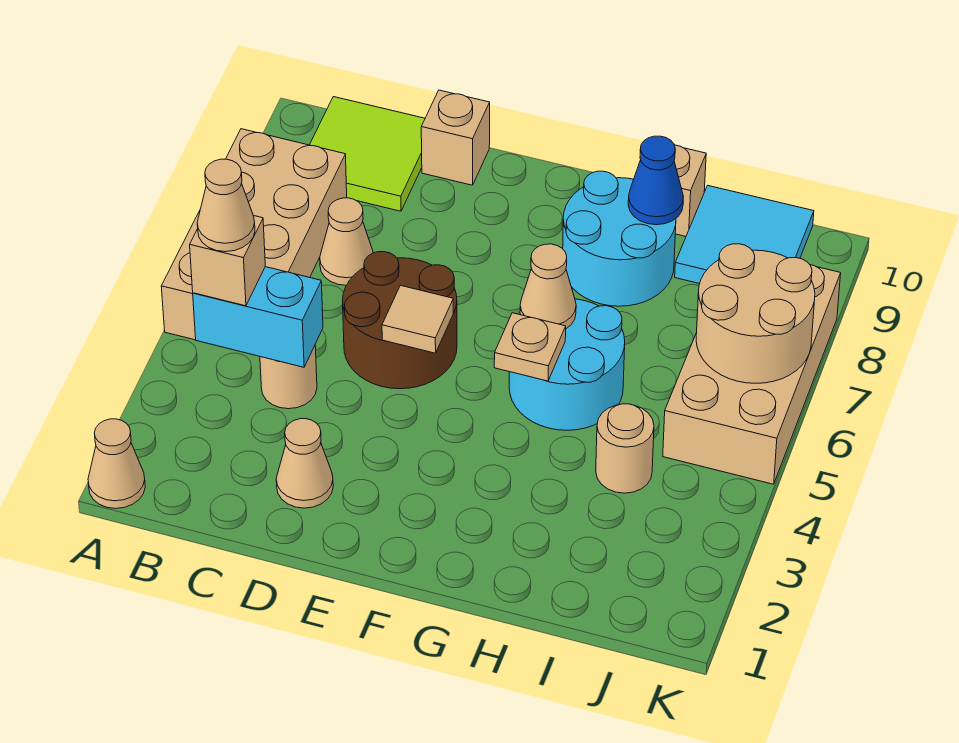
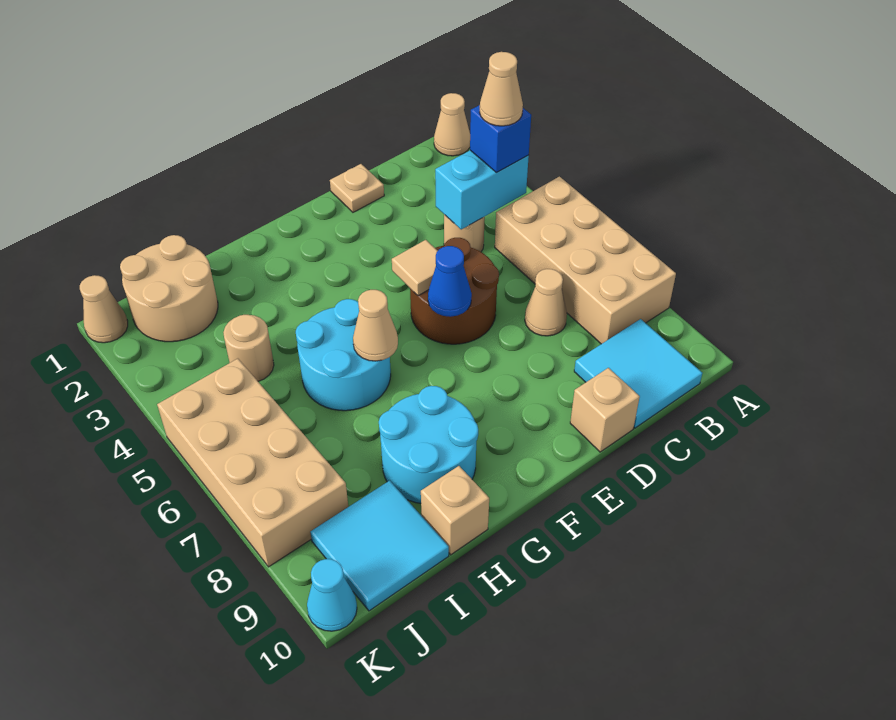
tan brick B4 level 3 -> blue brick B4 level 3
lime tile B9:C10 level 1 -> cyan tile B9:C10 level 1
tan cone D2 level 1 -> tan cone K1 level 1
tan plate G5 level 2 -> tan plate D1 level 1
blue cone H9 level 2 -> blue cone E6 level 2
tan round brick J6:K7 level 2 -> tan round brick I1:J2 level 1
none -> cyan cone K10 level 1

